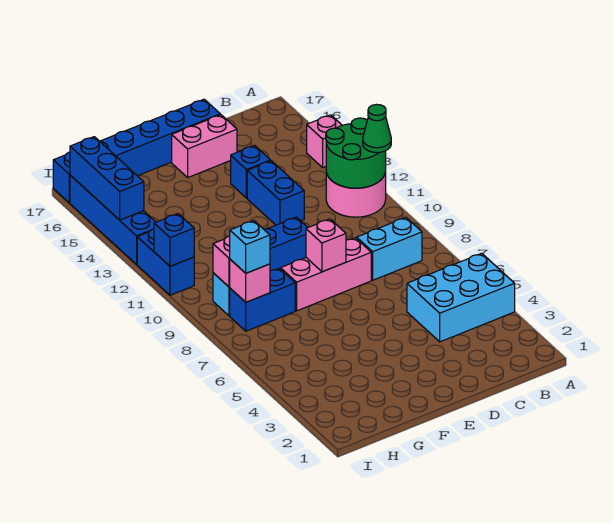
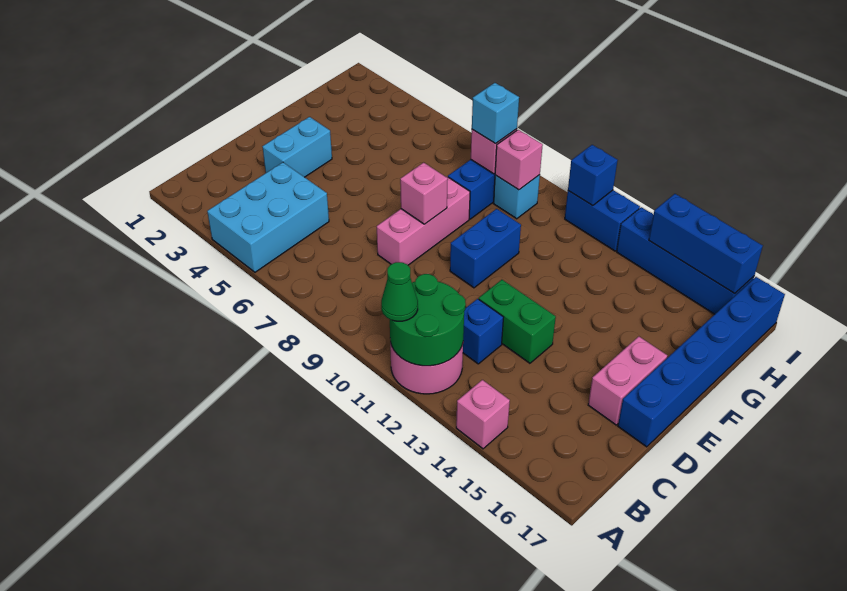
cyan brick B8:C8 level 1 -> cyan brick D3:E3 level 1
blue brick D12:D13 level 1 -> green brick D12:D13 level 1
blue brick D14 level 1 -> blue brick C12 level 1

